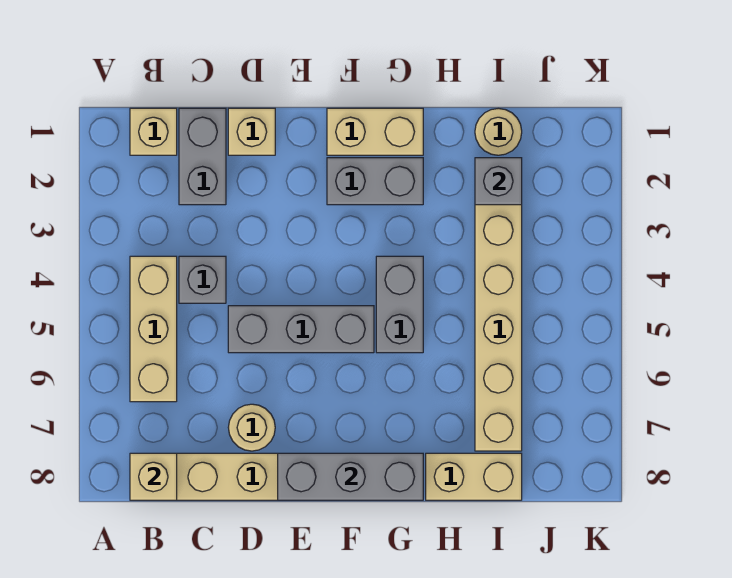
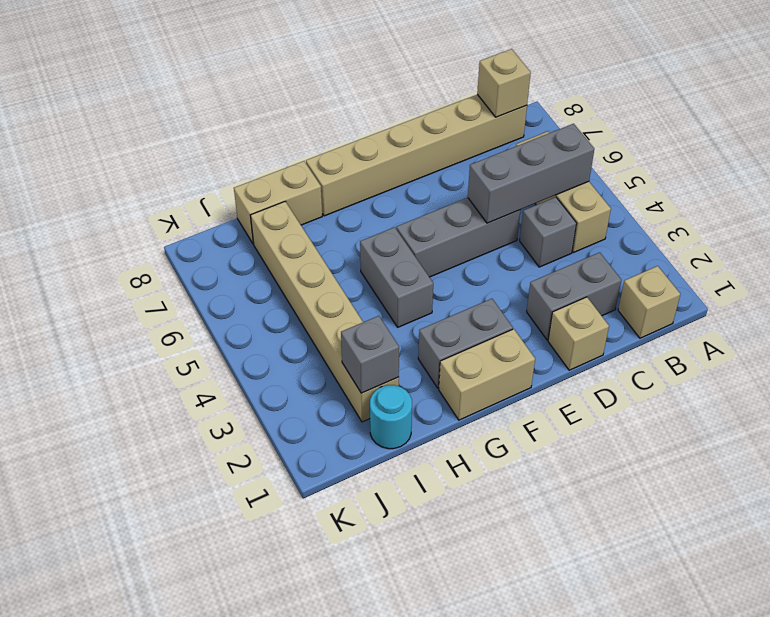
grey brick C1:C2 level 1 -> grey brick C2:D2 level 1
tan round brick D7 level 1 -> none
grey brick E8:G8 level 2 -> grey brick B5:D5 level 2
tan round brick I1 level 1 -> cyan round brick I1 level 1

